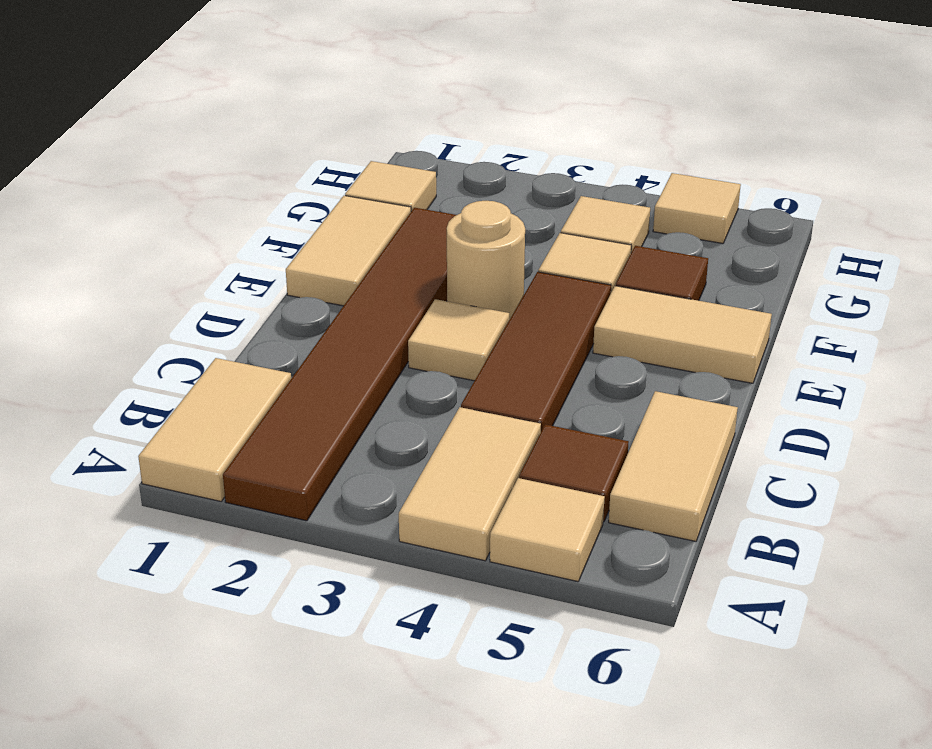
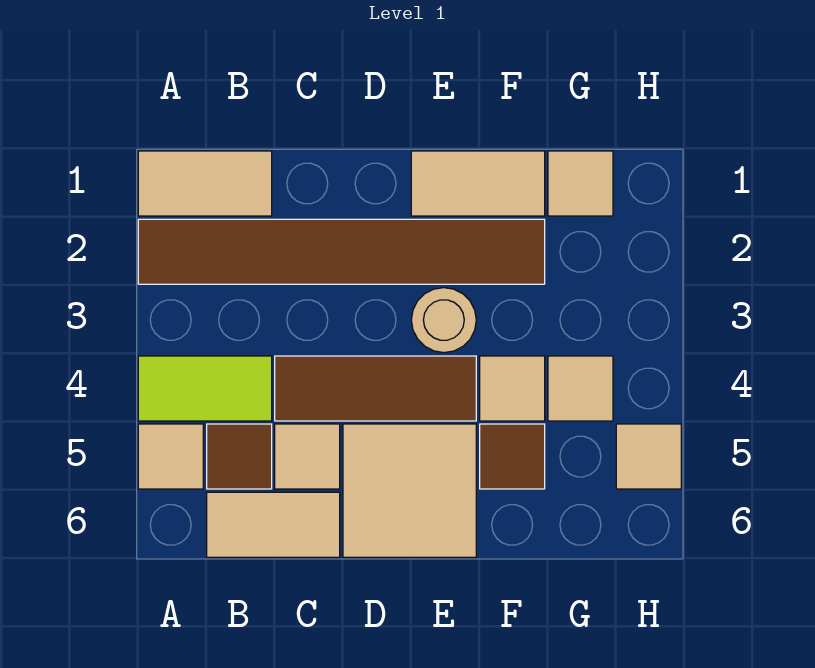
tan tile A4:B4 level 1 -> lime tile A4:B4 level 1
tan tile D3 level 1 -> tan tile C5 level 1
tan tile E5:E6 level 1 -> tan tile D5:E6 level 1

